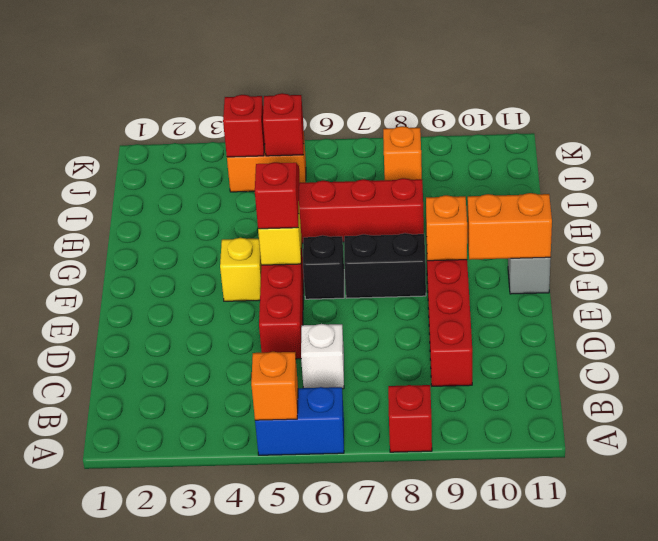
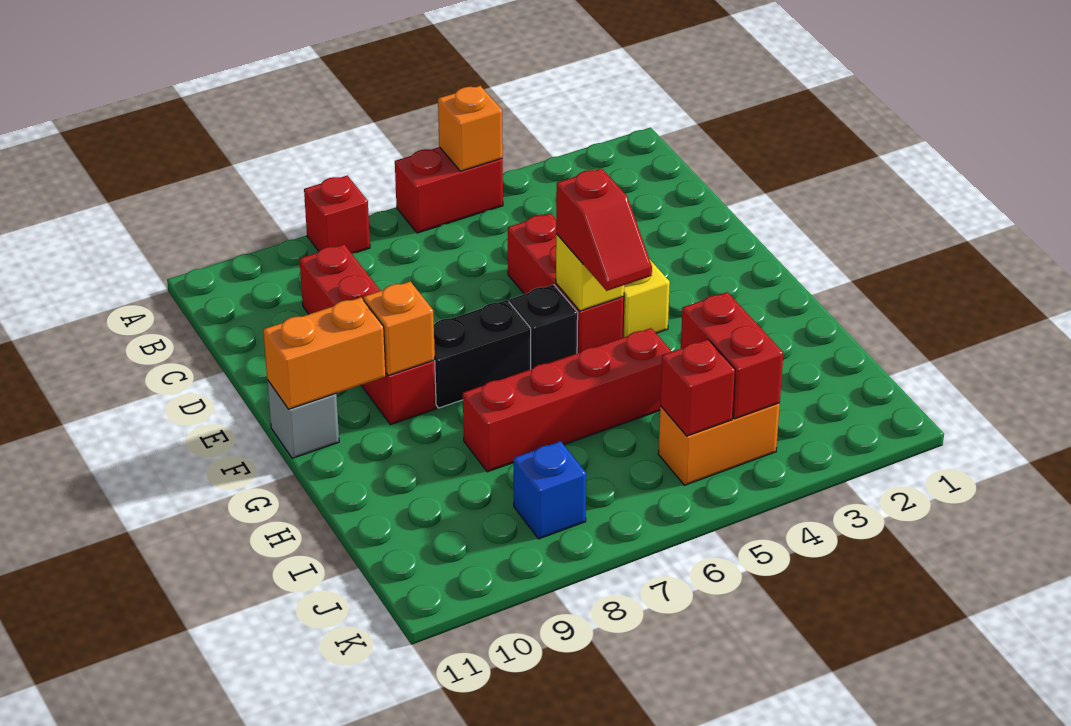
blue brick A5:A6 level 1 -> red brick A5:A6 level 1
white brick C6 level 1 -> none
red brick J4 level 2 -> red brick I4:J4 level 2
orange brick J8 level 1 -> blue brick J8 level 1

